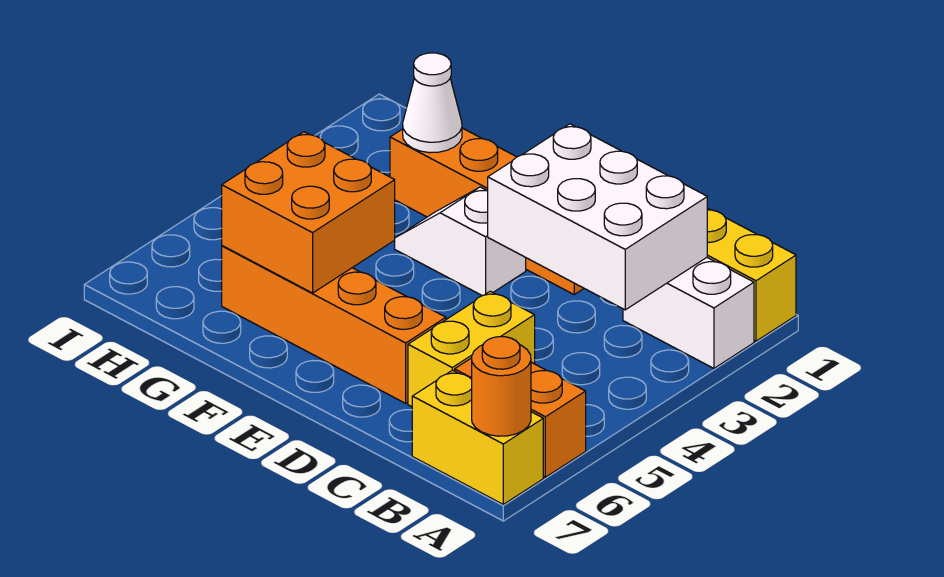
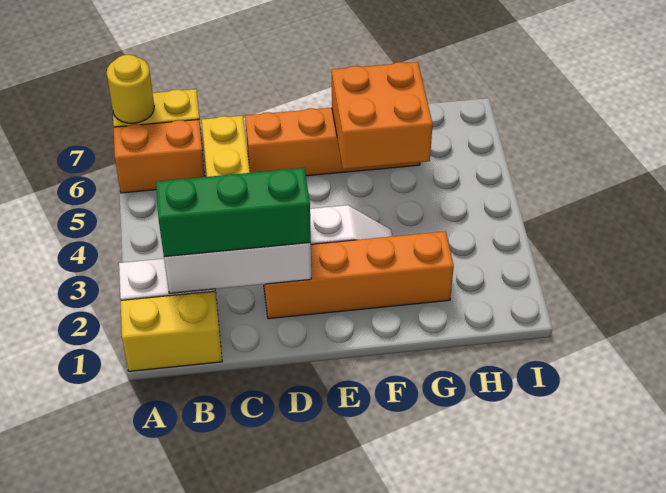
orange round brick A7 level 2 -> yellow round brick A7 level 2
none -> green brick B2:D2 level 3
white cone G2 level 2 -> none

